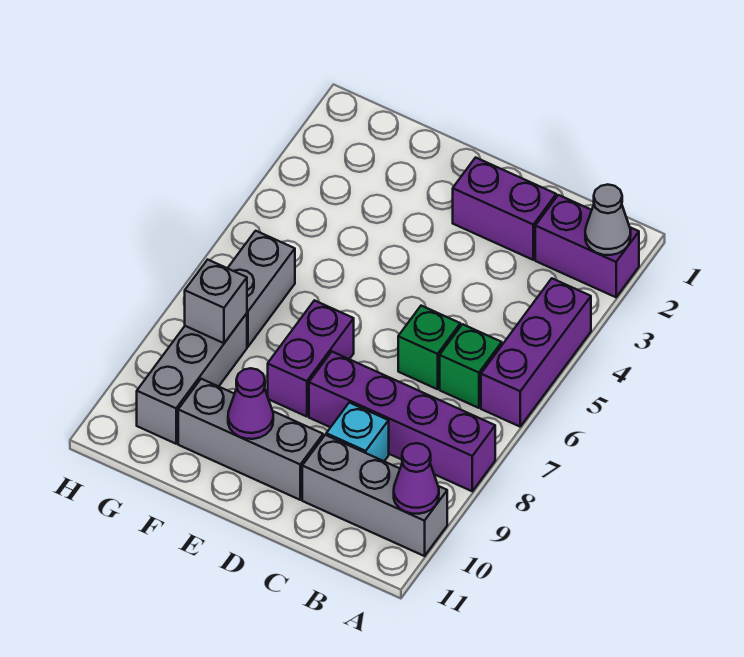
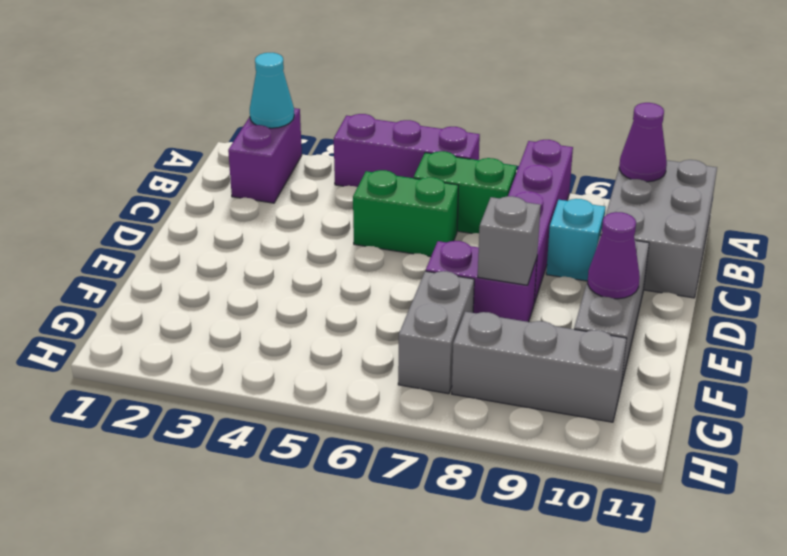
grey cone A2 level 2 -> cyan cone A2 level 2
grey brick A10:C10 level 1 -> grey brick A10:C11 level 1
green brick B6 level 1 -> green brick B6:B7 level 1
purple brick C2:D2 level 1 -> none
green brick C6 level 1 -> green brick C5:C6 level 1
grey brick G6:G7 level 1 -> grey brick F7:G7 level 1
grey brick G8 level 2 -> grey brick E8 level 2

